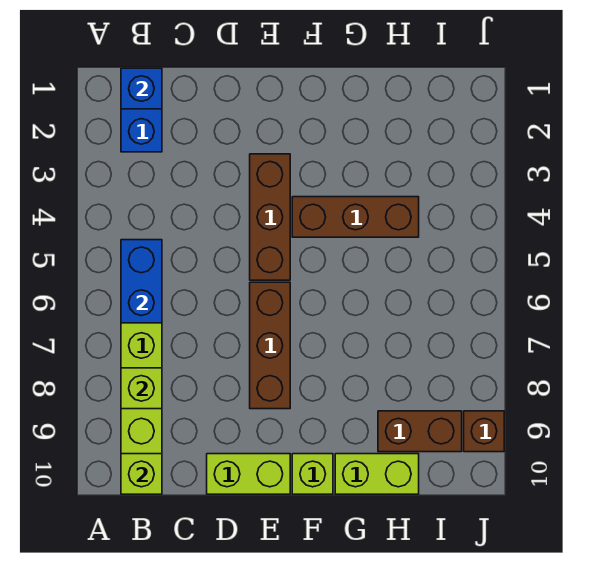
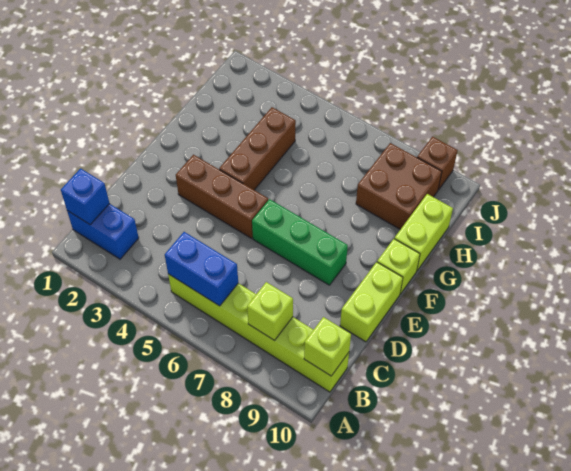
brown brick E6:E8 level 1 -> green brick E6:E8 level 1
brown brick H9:I9 level 1 -> brown brick H8:I9 level 1

